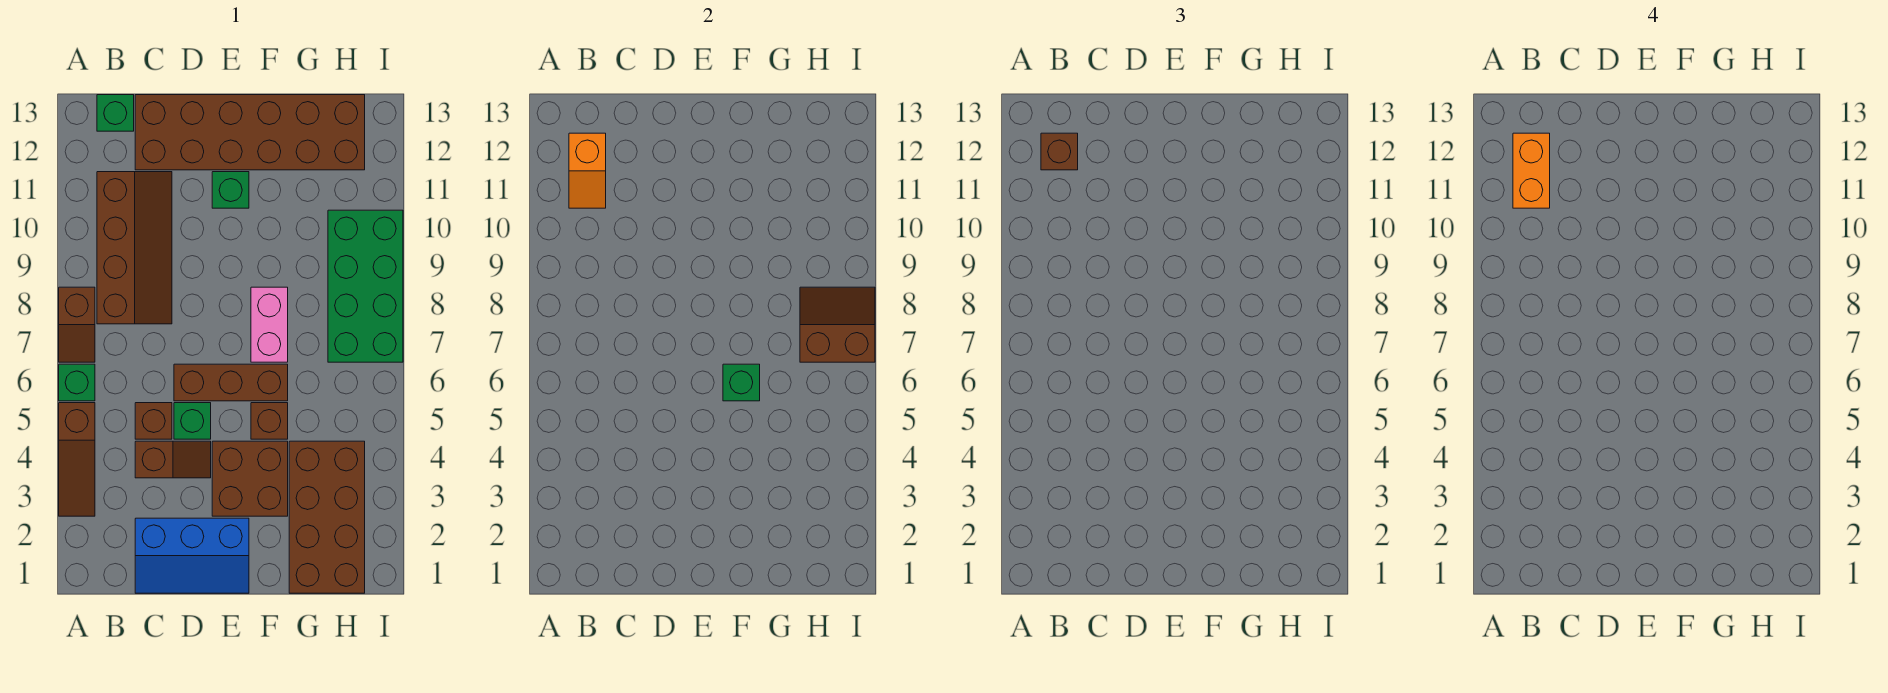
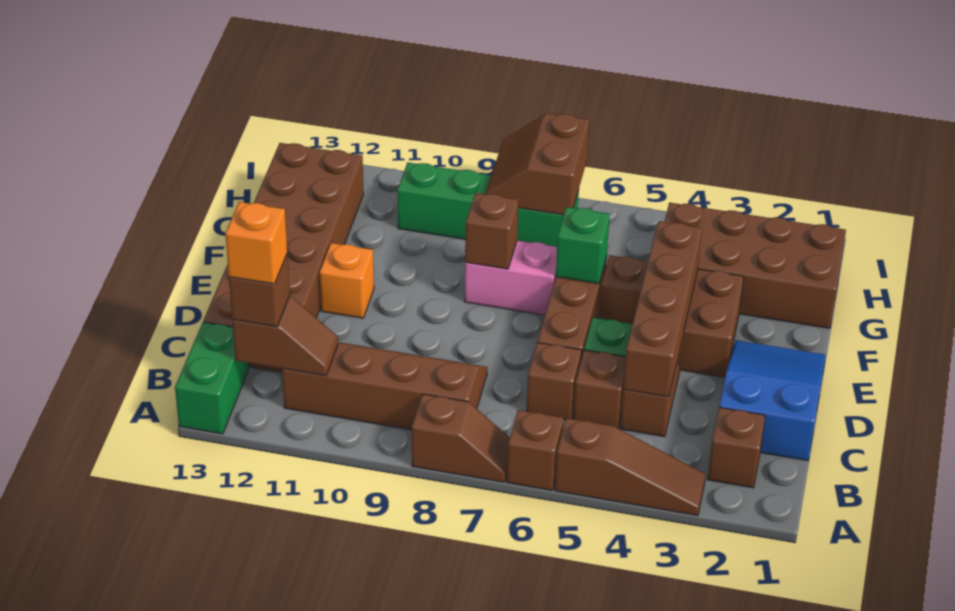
green brick A6 level 1 -> brown brick A6 level 1
none -> brown brick B2 level 1
orange slope B11:B12 level 2 top 12 -> brown slope B11:B12 level 2 top 12
orange brick B11:B12 level 4 -> orange brick B12 level 4
green brick B13 level 1 -> green brick A13:B13 level 1
blue slope C1:E2 level 1 top 2 -> blue slope C1:E2 level 1 top C
none -> brown brick C4:F4 level 2
none -> brown brick C6 level 1
green brick E11 level 1 -> orange brick E11 level 1
none -> brown brick F8 level 2
green brick H7:I10 level 1 -> green brick H7:H10 level 1

